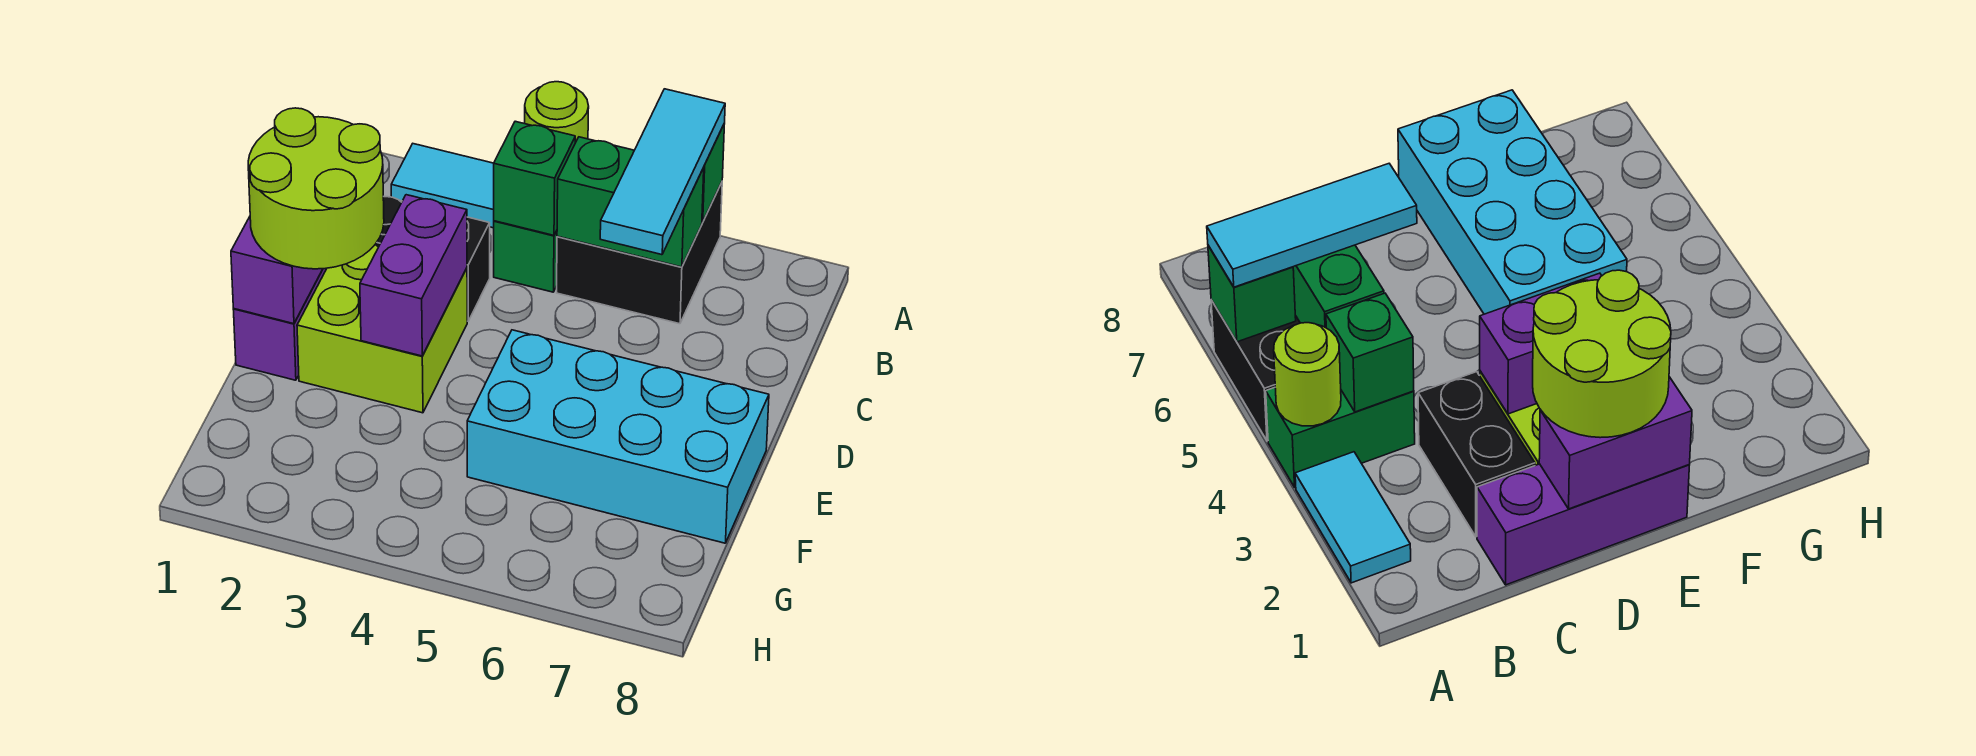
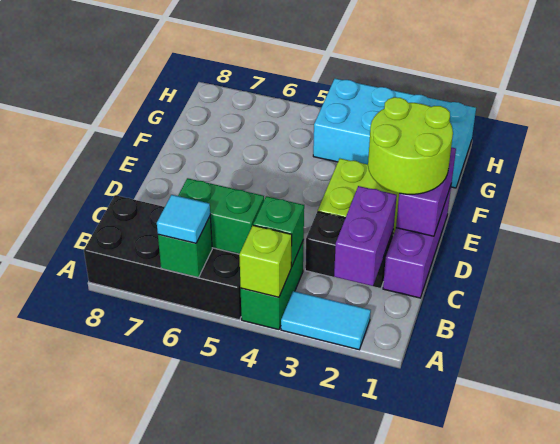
lime round brick A4 level 2 -> lime brick A4 level 2
black brick A5:B6 level 1 -> black brick A5:B8 level 1
cyan tile A6:C6 level 3 -> cyan tile A6 level 3
purple brick D3:E3 level 2 -> purple brick B2:C2 level 2
cyan brick E5:F8 level 1 -> cyan brick G1:H4 level 1

